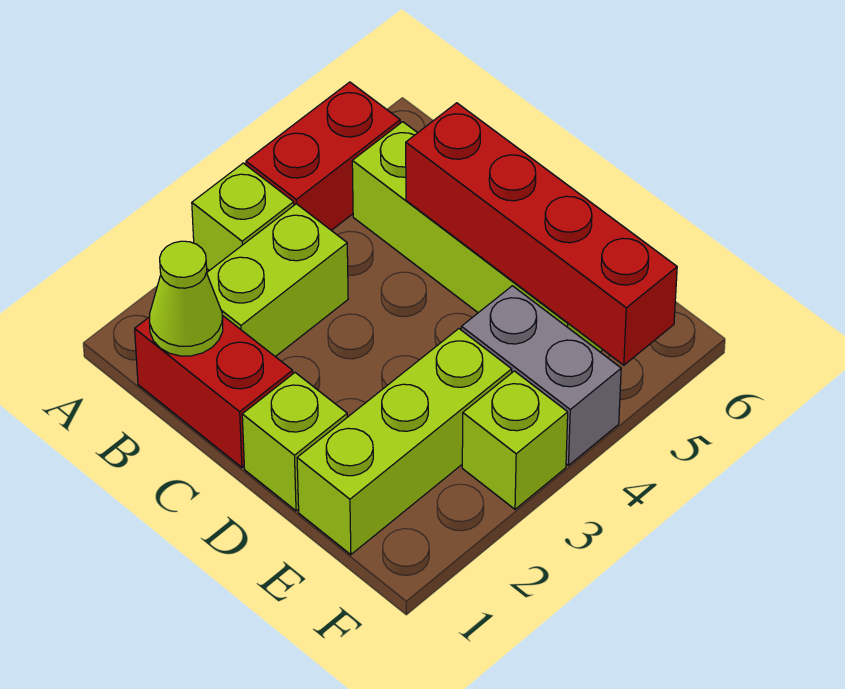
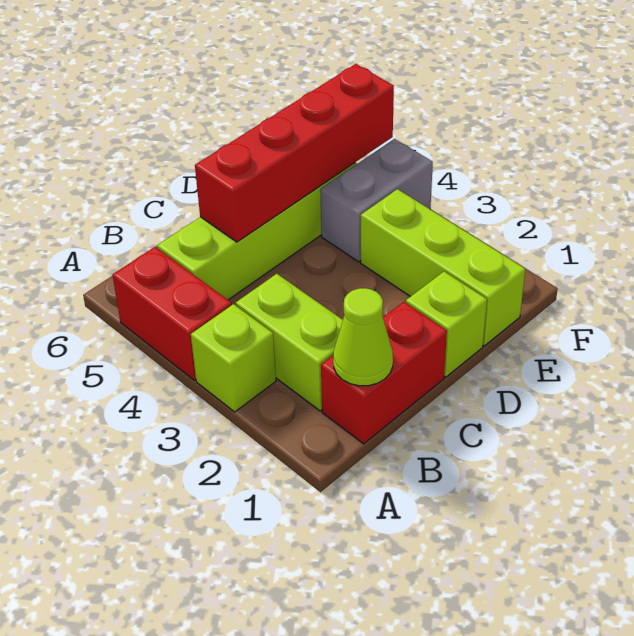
lime brick F3 level 1 -> none

